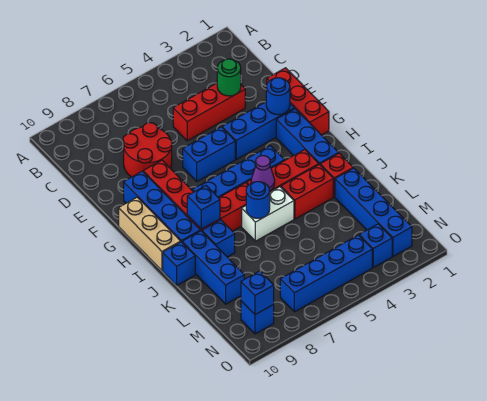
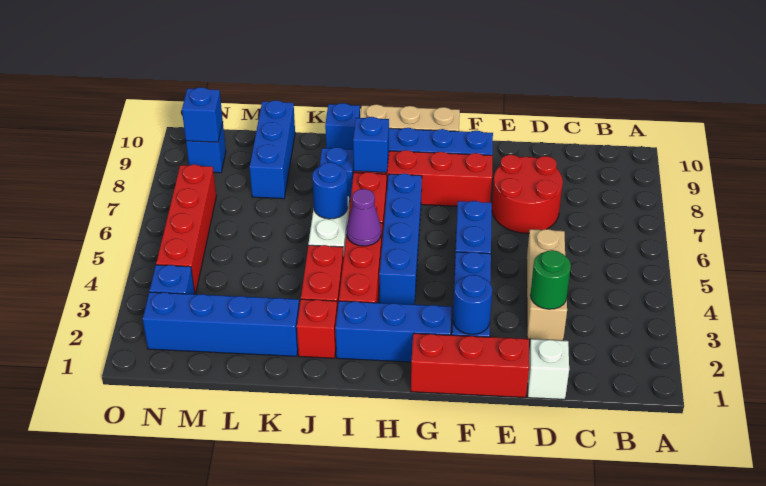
none -> white brick D1 level 1
red brick D3:D5 level 1 -> tan brick D3:D5 level 1
blue brick J9:L9 level 1 -> blue brick L8:L10 level 1
blue brick N4:N7 level 1 -> red brick N4:N7 level 1

